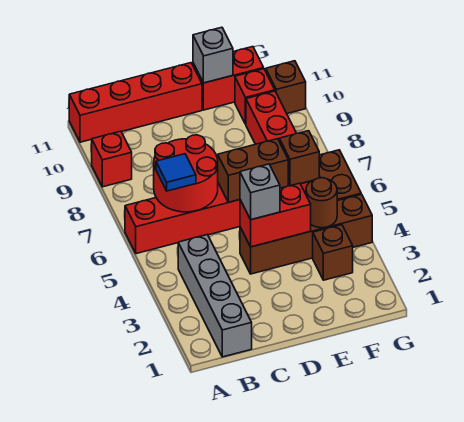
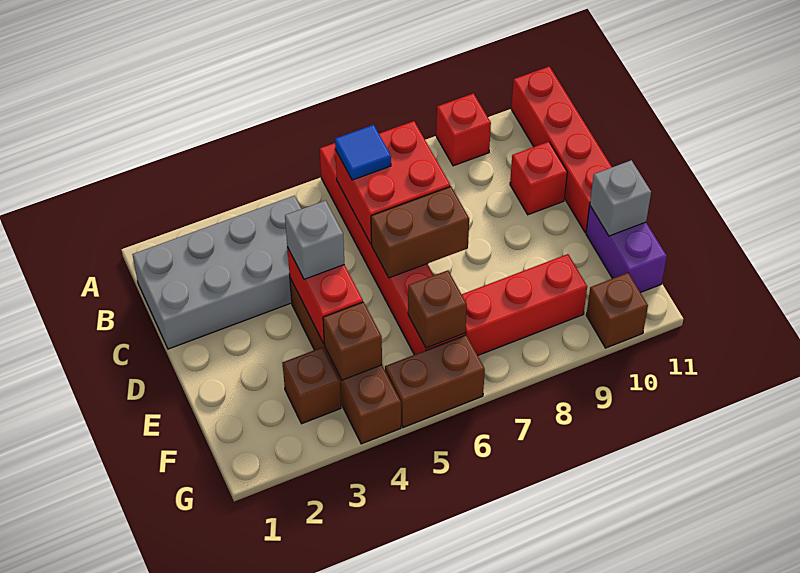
grey brick B1:B4 level 1 -> grey brick B1:C4 level 1
red round brick B6:C7 level 2 -> red brick B6:C7 level 2
brown brick D6:E6 level 2 -> brown brick D6:D7 level 2
red brick E11:F11 level 1 -> purple brick E11:F11 level 1
brown round brick F4 level 2 -> brown brick F4 level 2
red brick F10 level 1 -> red brick C10 level 1

